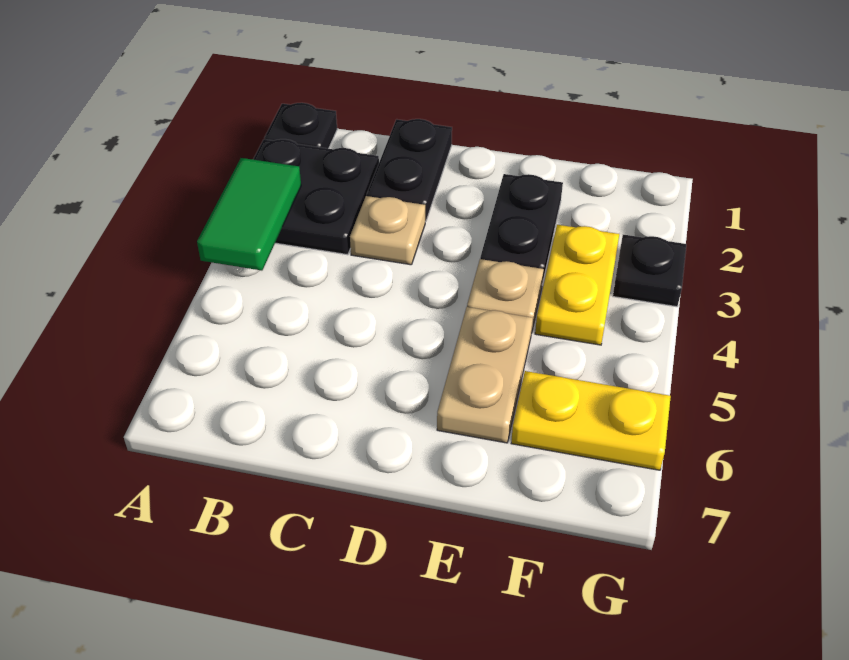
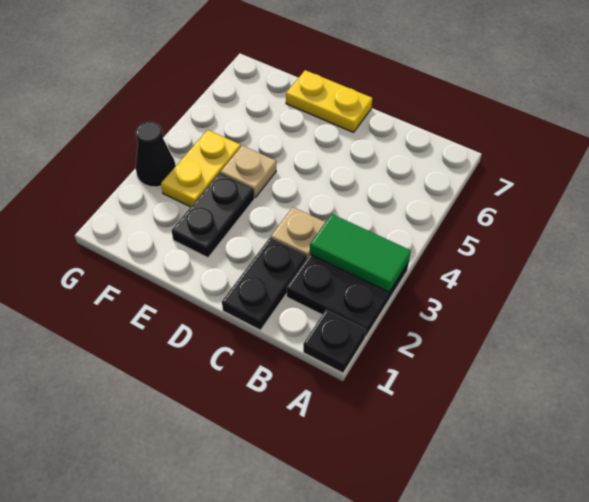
green tile A3:A4 level 2 -> green tile A3:B3 level 2
tan plate E5:E6 level 1 -> none
yellow plate F6:G6 level 1 -> yellow plate D7:E7 level 1
black plate G3 level 1 -> black cone G3 level 1

